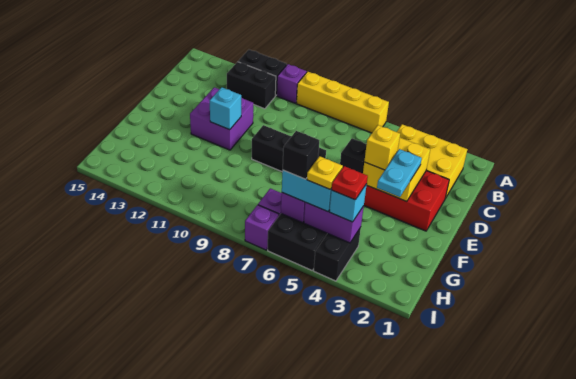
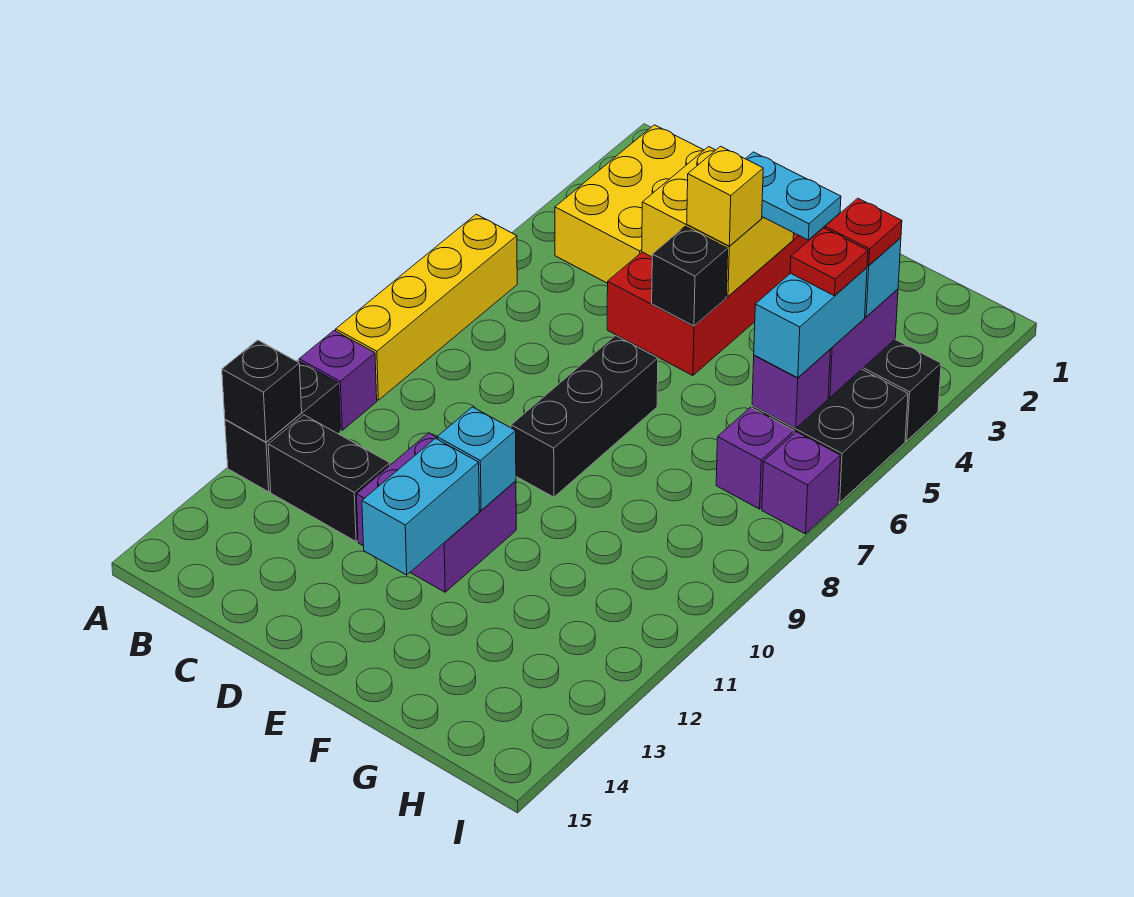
black brick B11:B12 level 1 -> black brick B12:C12 level 1
none -> cyan brick E12:E13 level 2
yellow plate H5 level 4 -> red plate H5 level 4
black brick H6 level 4 -> black brick A12 level 2

